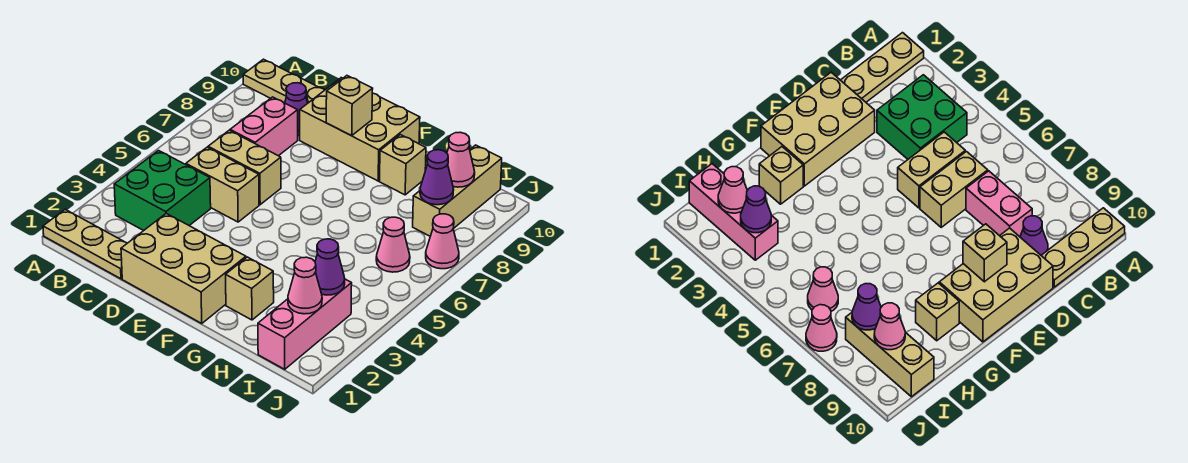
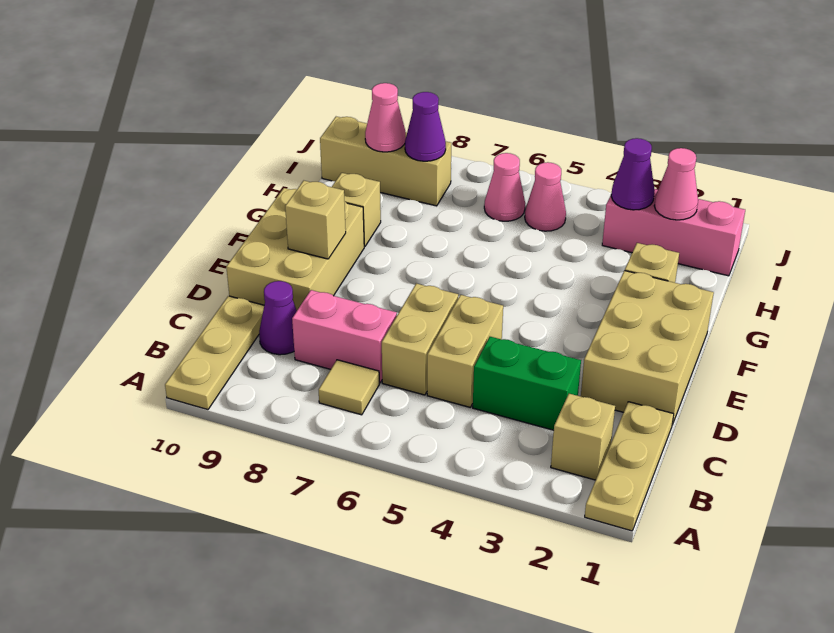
none -> tan brick B2 level 1
green brick B3:C4 level 1 -> green brick C3:C4 level 1
none -> tan tile B7 level 1
pink cone J7 level 1 -> pink cone I5 level 1

